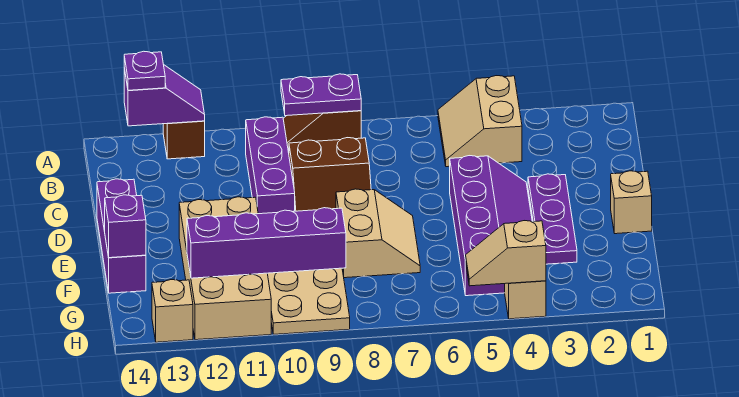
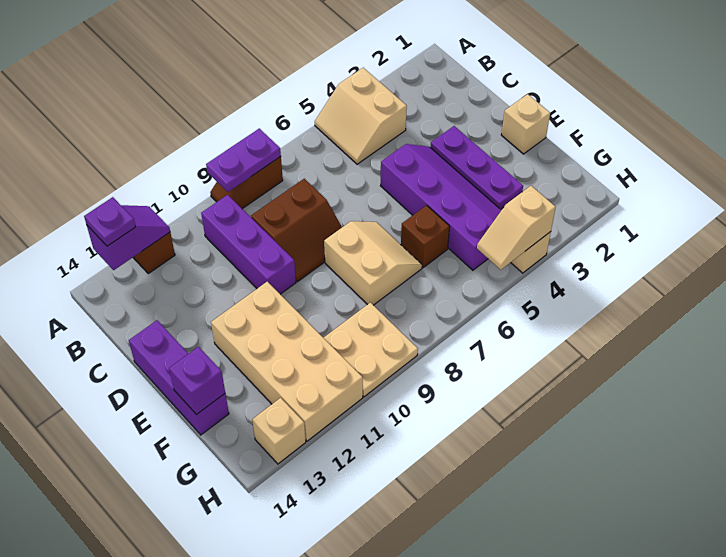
none -> brown brick F6 level 1
purple brick G9:G12 level 2 -> none

